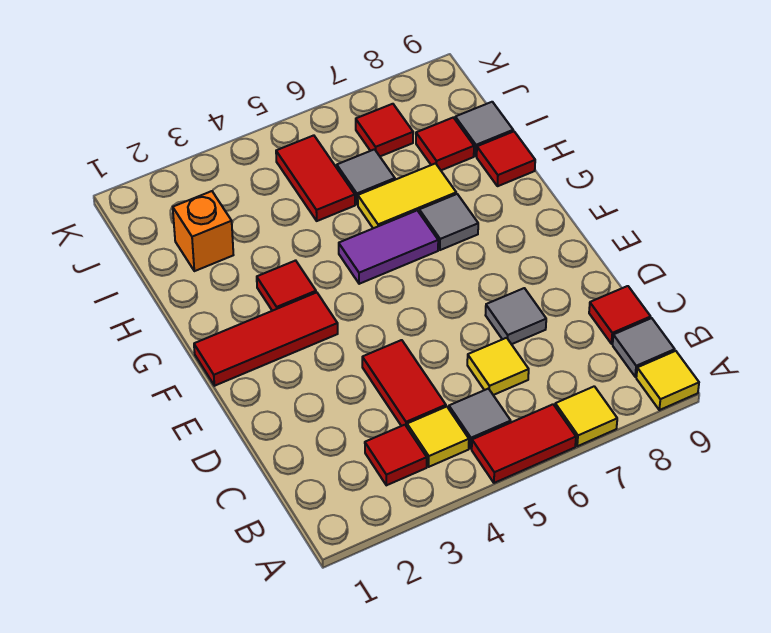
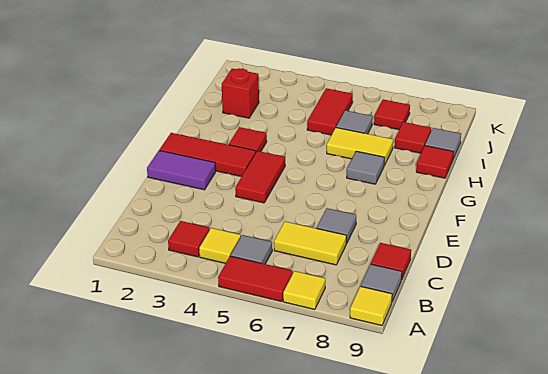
red tile C4:D4 level 1 -> red tile E4:F4 level 1
yellow tile C6 level 1 -> yellow tile C6:C7 level 1
purple tile G5:G6 level 1 -> purple tile E1:E2 level 1
orange brick I2 level 1 -> red brick I2 level 1

